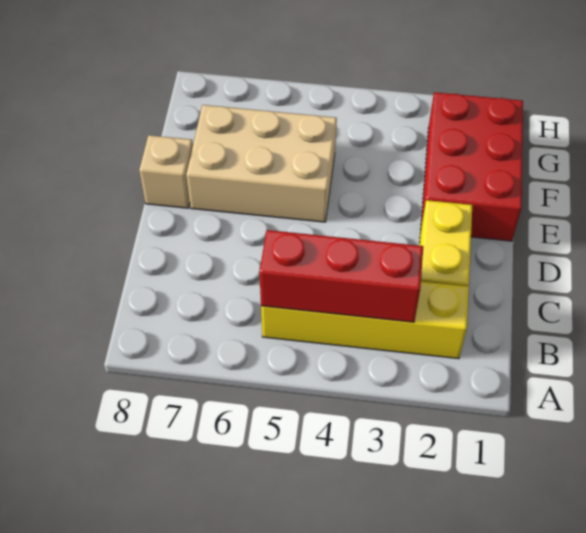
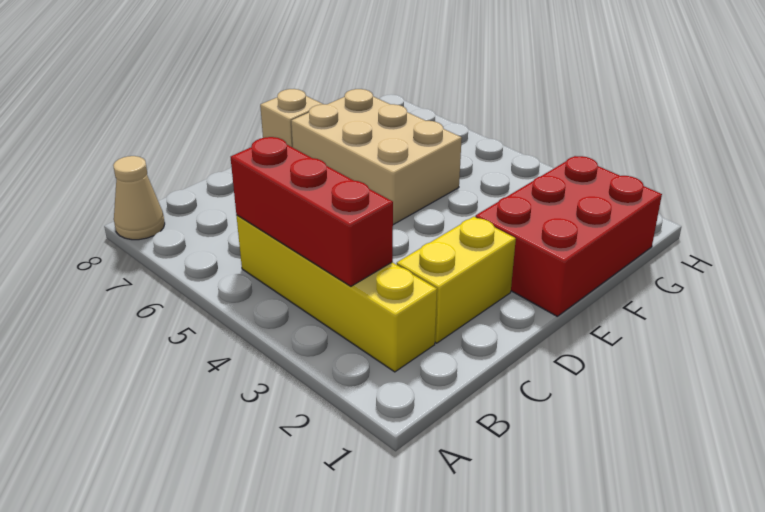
none -> tan cone A8 level 1

